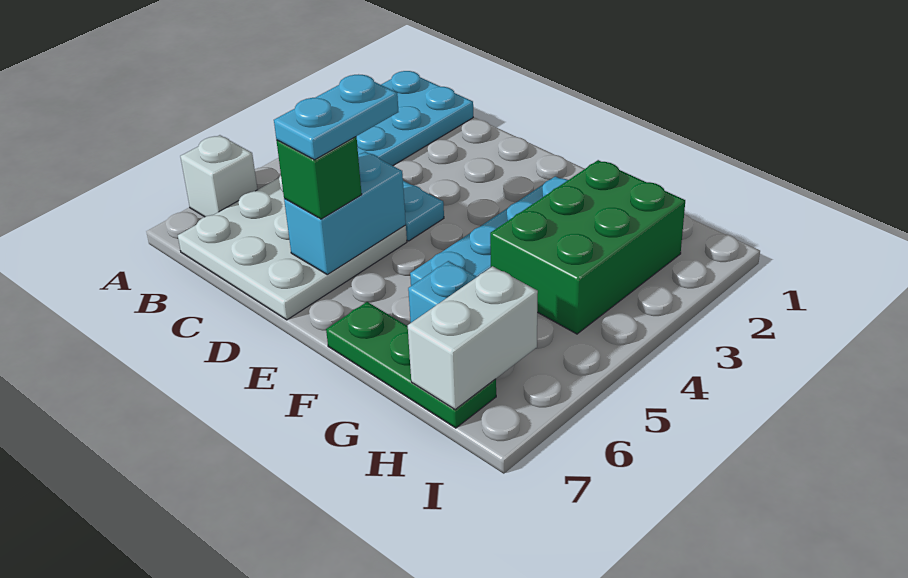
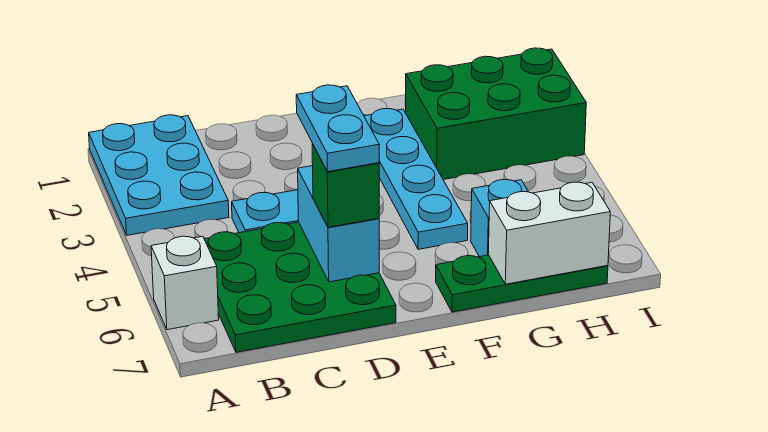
white plate B5:D7 level 1 -> green plate B5:D7 level 1
green brick G2:H4 level 1 -> green brick G2:I3 level 1
white brick H6:H7 level 2 -> white brick G7:H7 level 2

